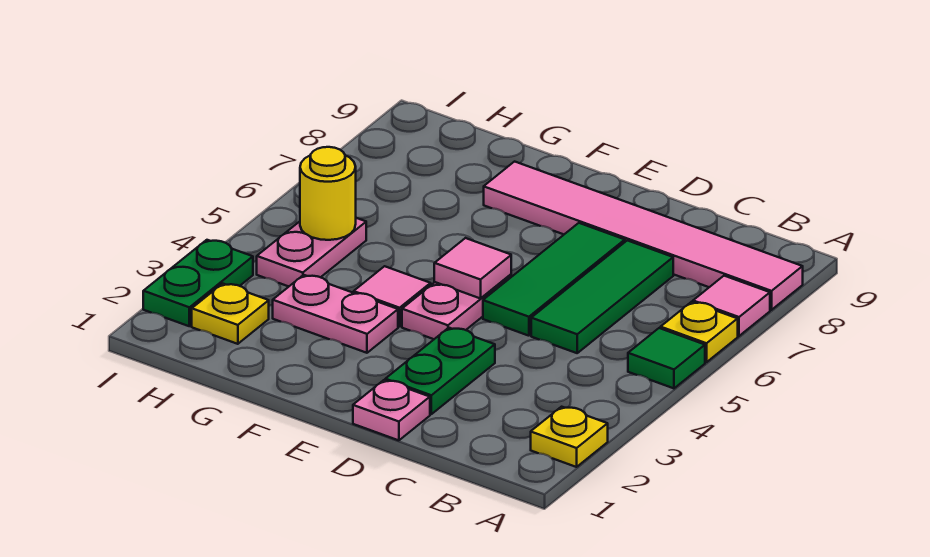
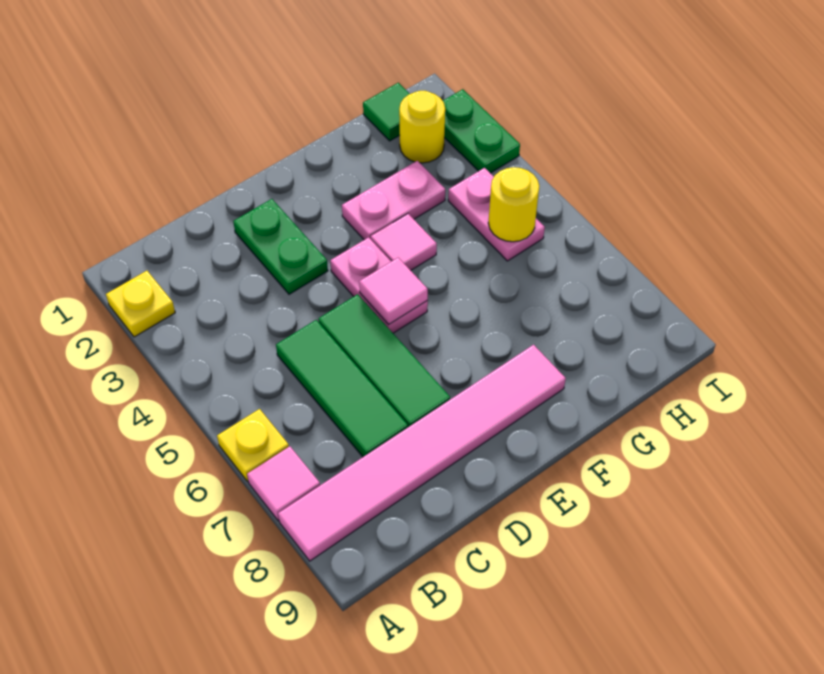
green tile A5 level 1 -> green tile H1 level 1
pink plate D1 level 1 -> none
yellow plate H2 level 1 -> yellow round brick H2 level 1

